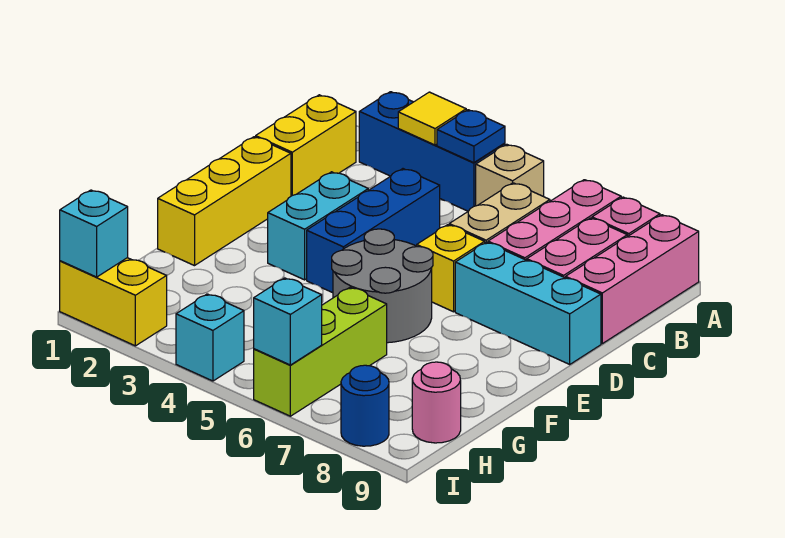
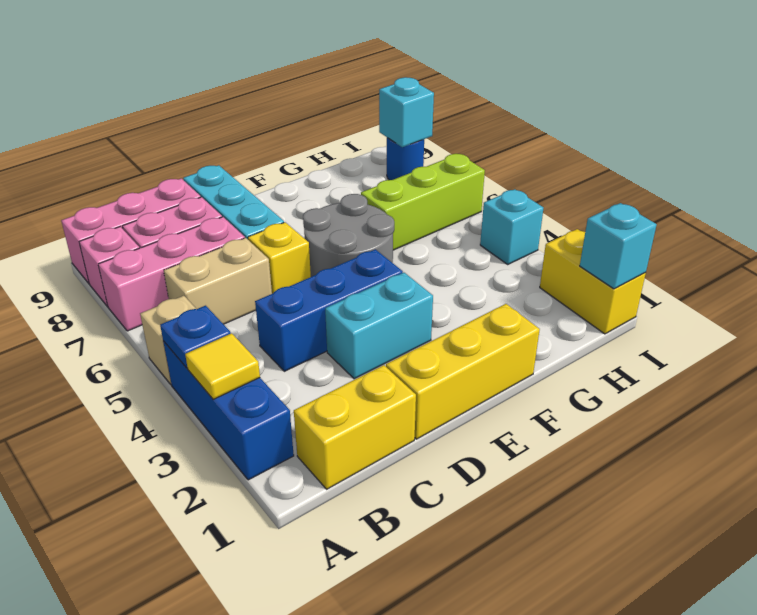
pink round brick H9 level 1 -> none
cyan brick I6 level 2 -> cyan brick I8 level 2

